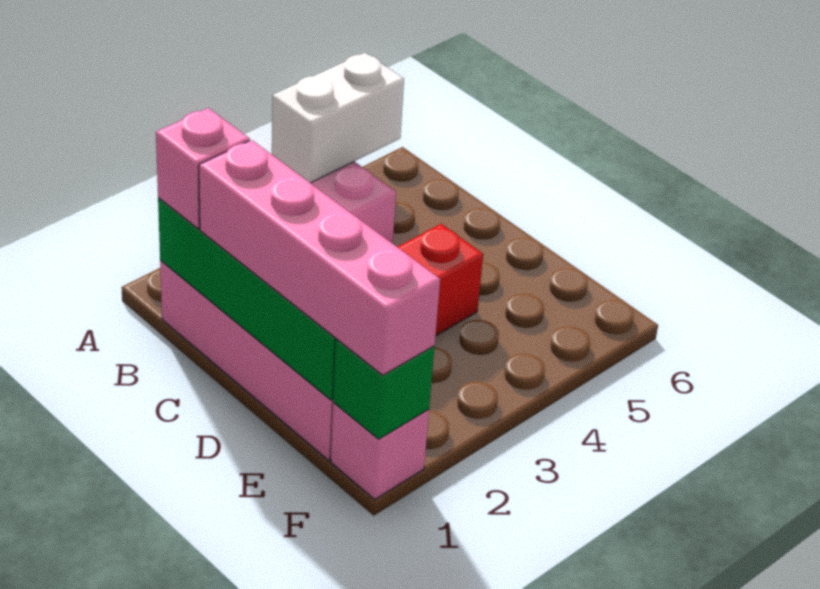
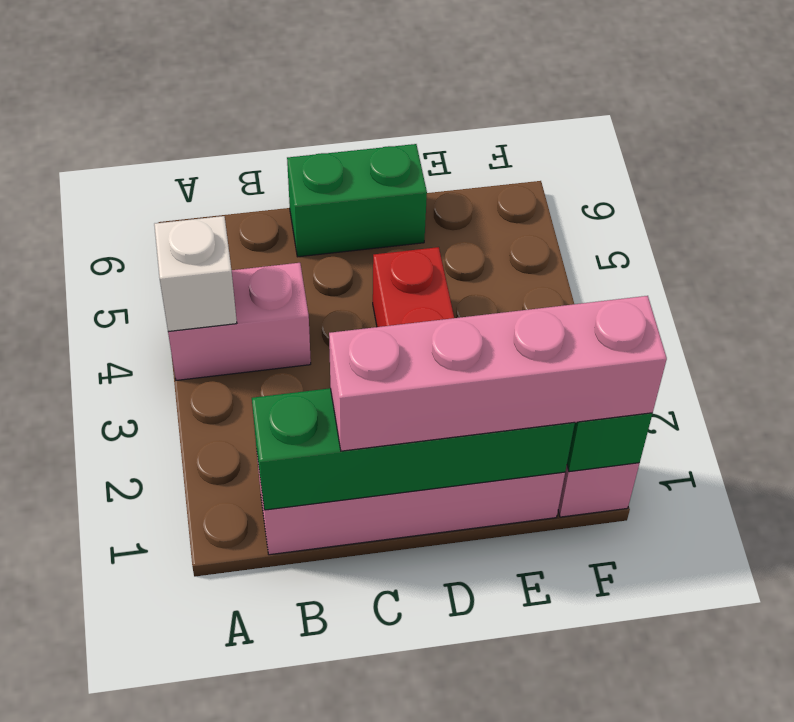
white brick A4:A5 level 2 -> white brick A4 level 2
pink brick B1 level 3 -> none
none -> green brick C6:D6 level 1

